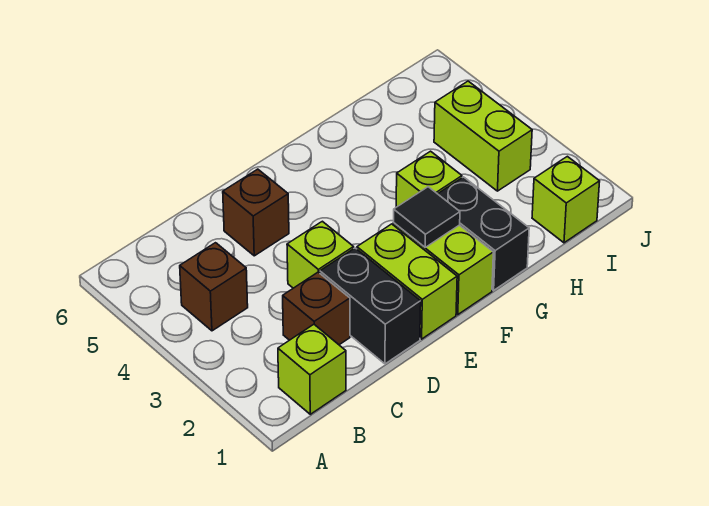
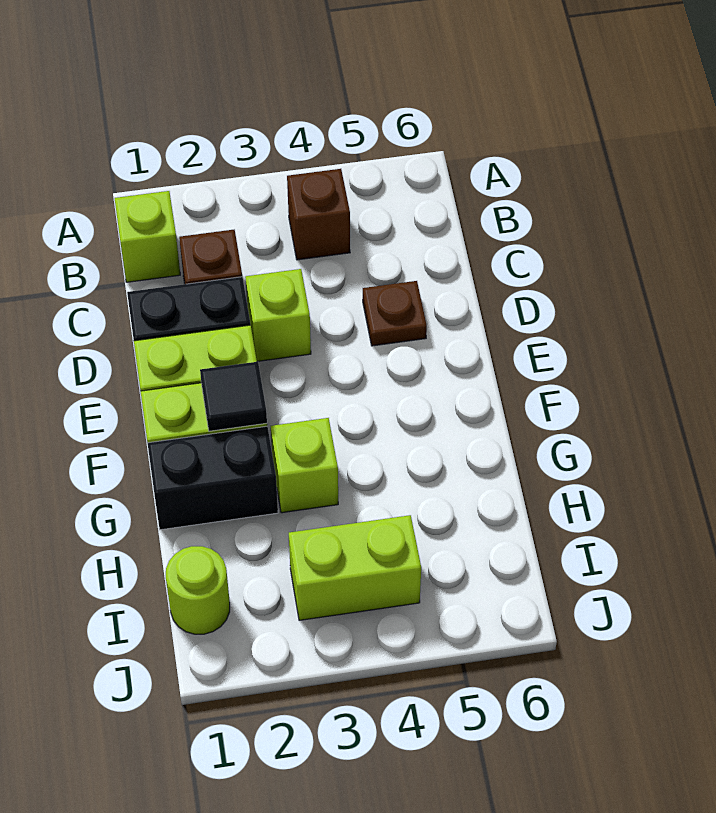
brown brick D5 level 1 -> brown plate D5 level 1
lime brick I1 level 1 -> lime round brick I1 level 1

